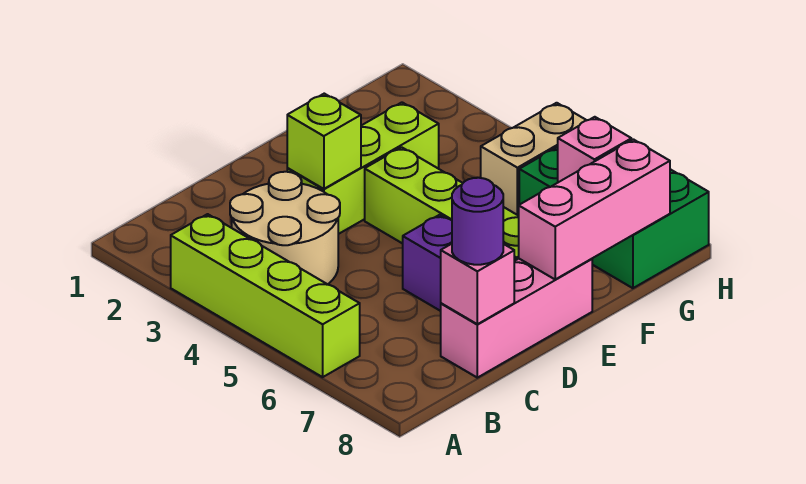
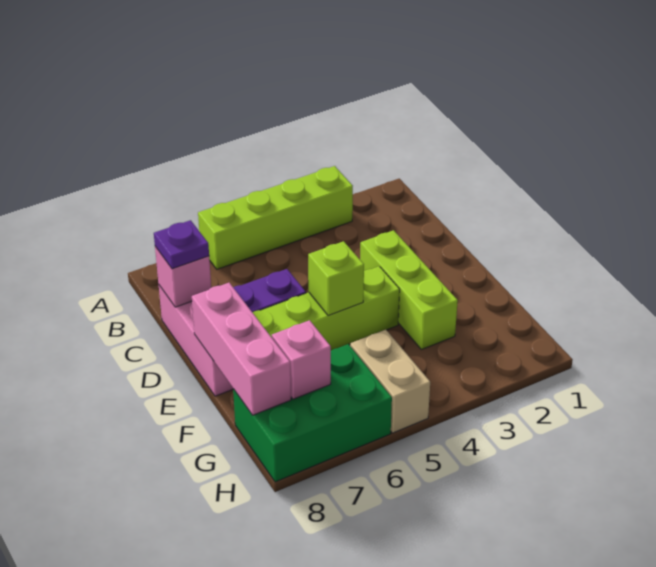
tan round brick B3:C4 level 1 -> none
purple round brick C8 level 3 -> purple plate C8 level 3
lime brick D3 level 2 -> lime brick E5 level 2

